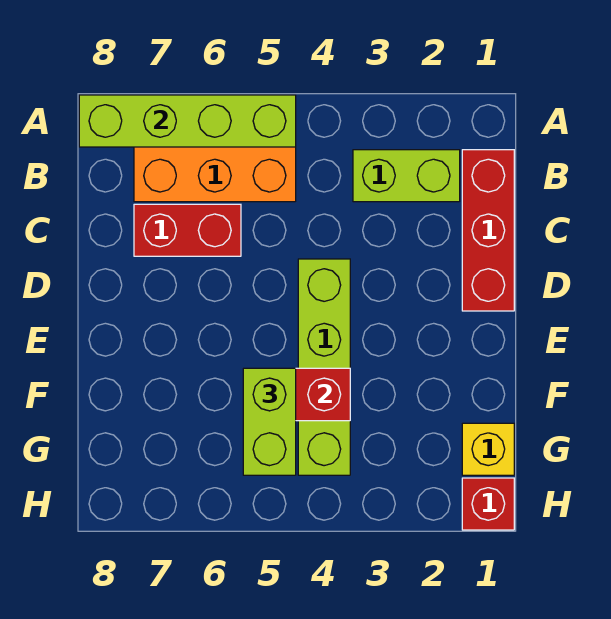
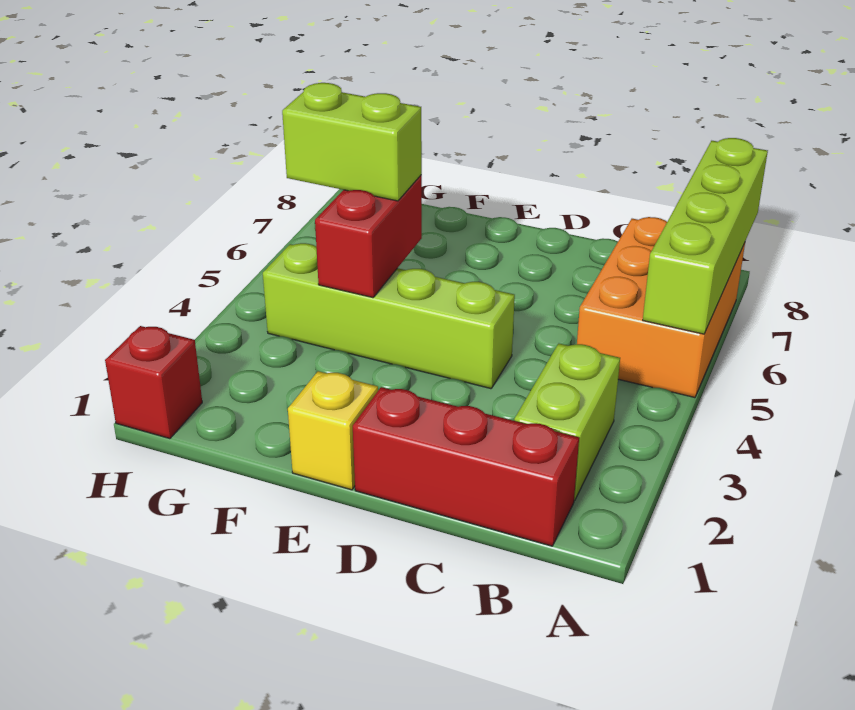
red brick C6:C7 level 1 -> none
yellow brick G1 level 1 -> yellow brick E1 level 1

